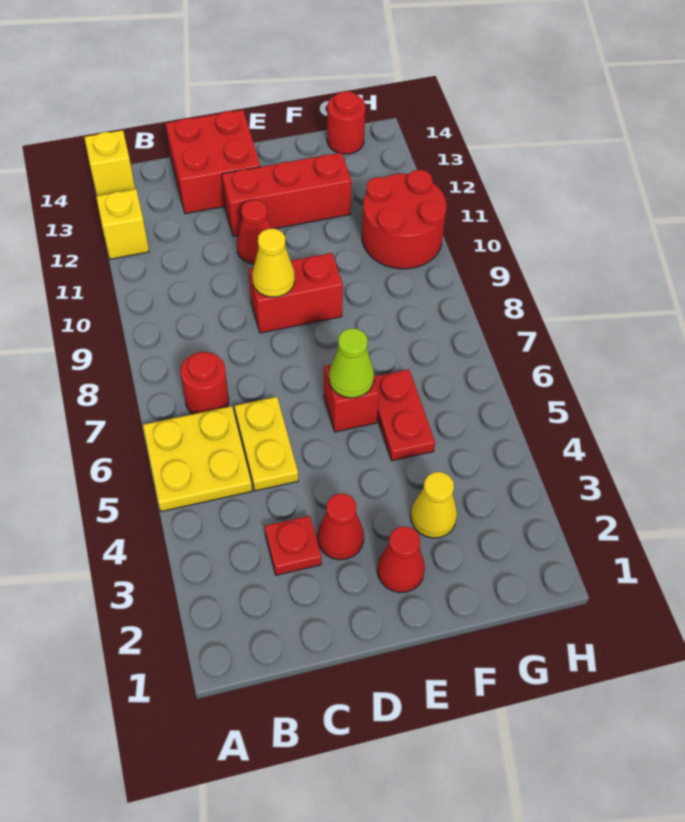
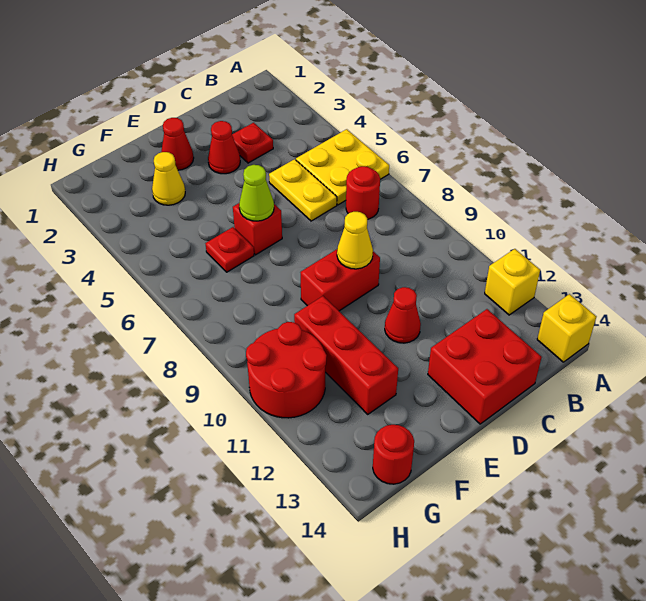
red brick D12:F12 level 1 -> red brick F10:F12 level 1
red plate F5:F6 level 1 -> red plate F6 level 1

